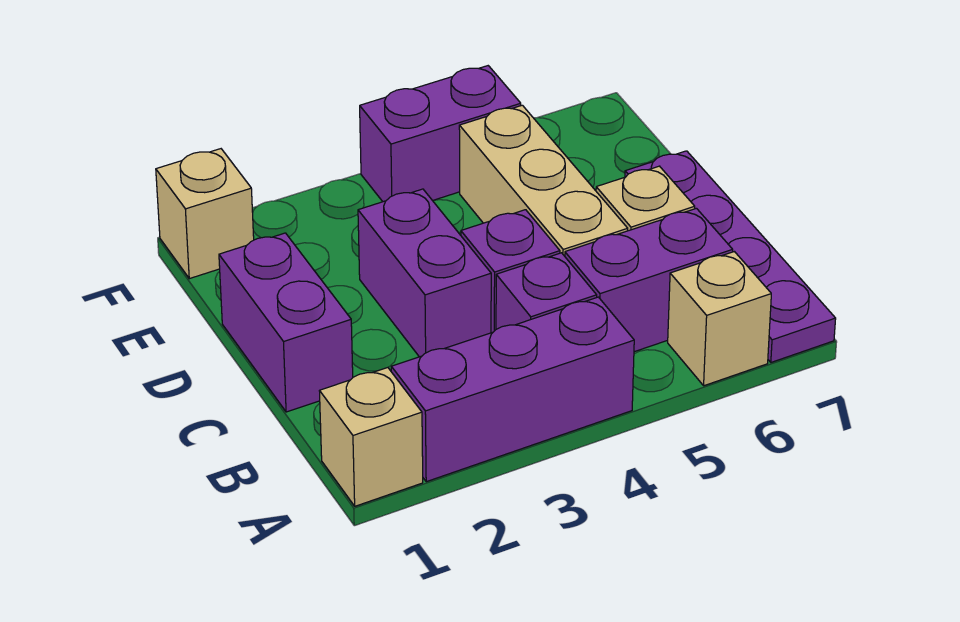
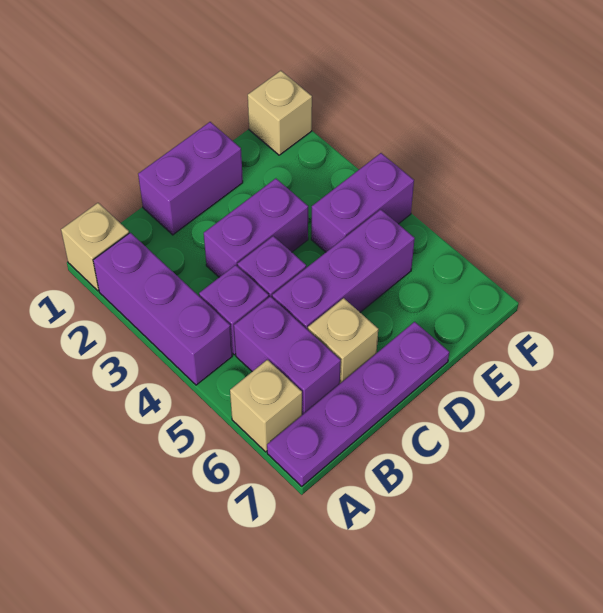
tan brick C5:E5 level 1 -> purple brick C5:E5 level 1
purple brick F4:F5 level 1 -> purple brick E4:F4 level 1

